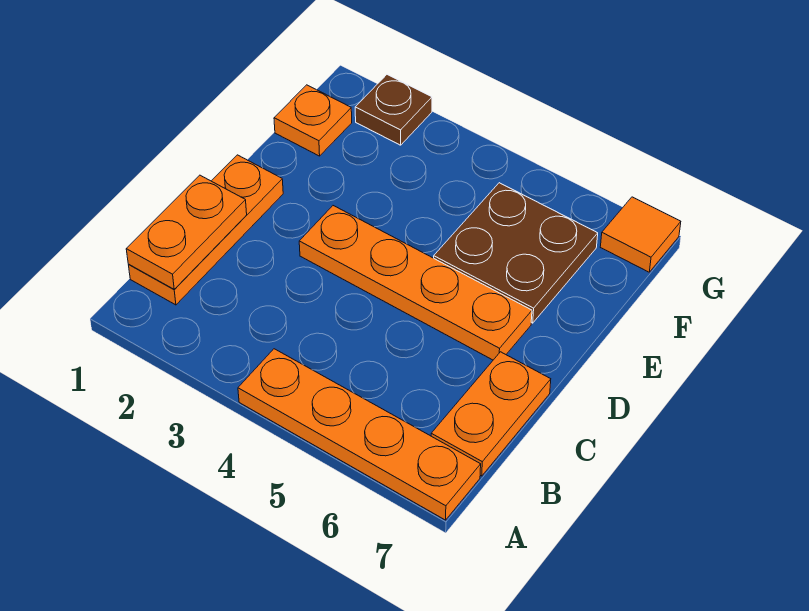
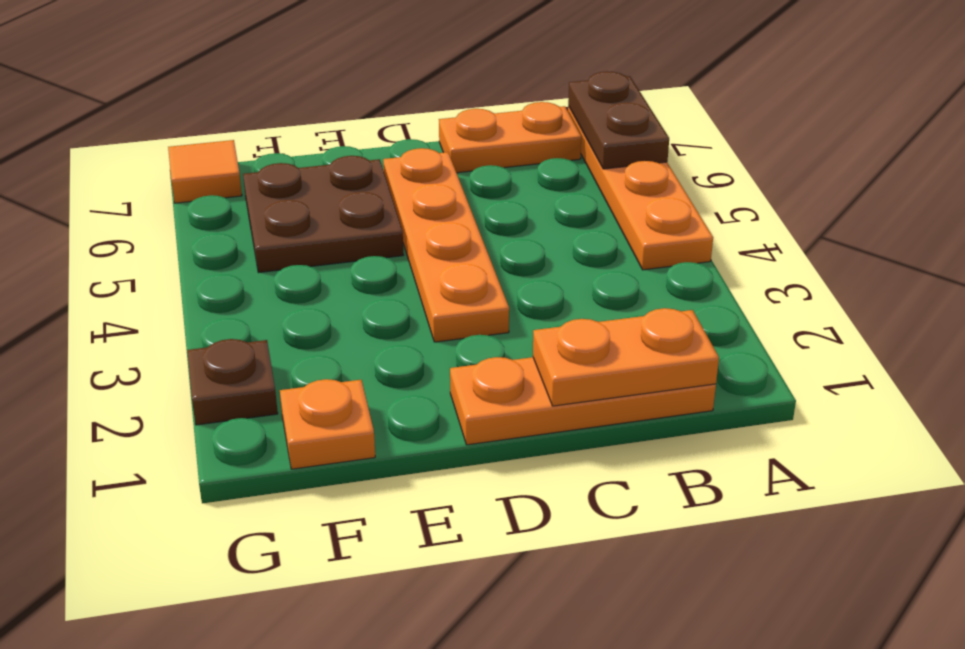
none -> brown plate A6:A7 level 2

